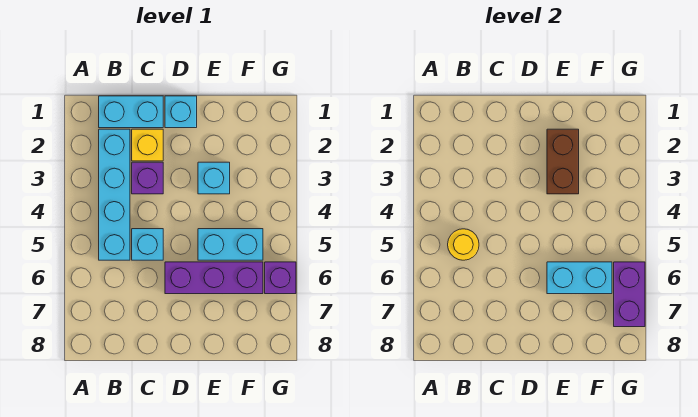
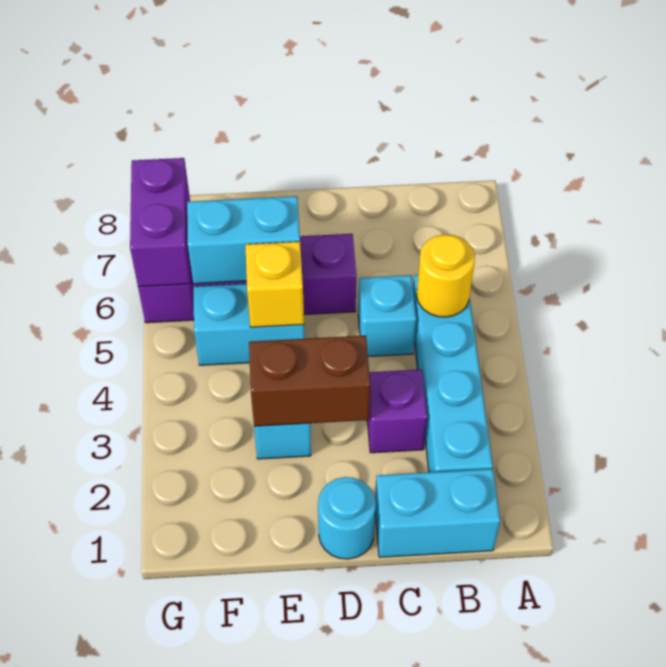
yellow brick C2 level 1 -> yellow brick E5 level 2
cyan brick D1 level 1 -> cyan round brick D1 level 1
brown brick E2:E3 level 2 -> brown brick D3:E3 level 2

